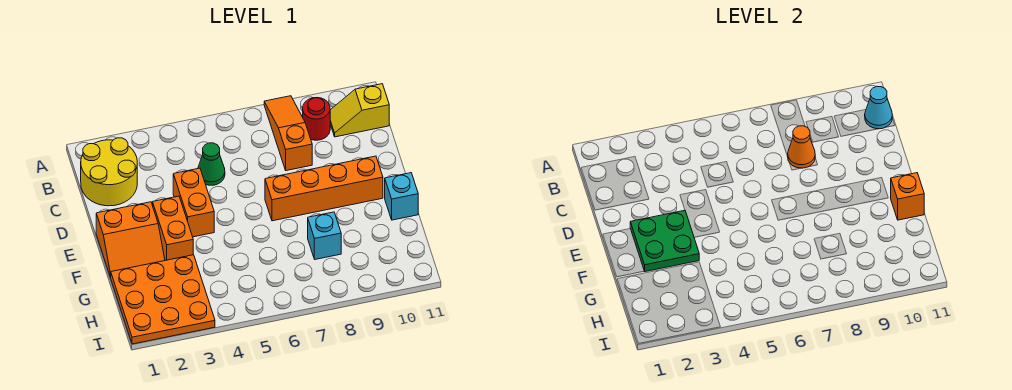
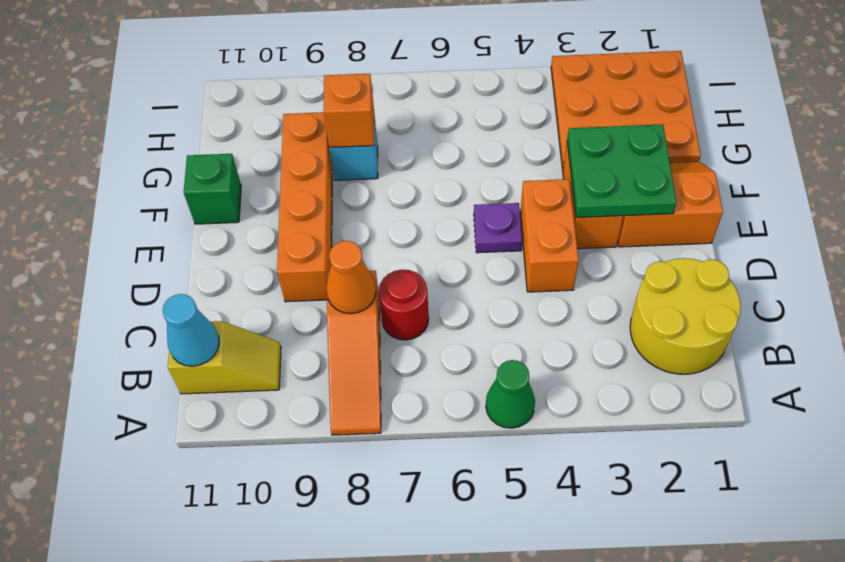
red round brick B9 level 1 -> red round brick C7 level 1
green cone C5 level 1 -> green cone A5 level 1
none -> purple plate E5 level 1
orange brick E7:E10 level 1 -> orange brick D9:G9 level 1
cyan brick F11 level 1 -> green brick F11 level 1
orange brick F11 level 2 -> orange brick G8 level 2

